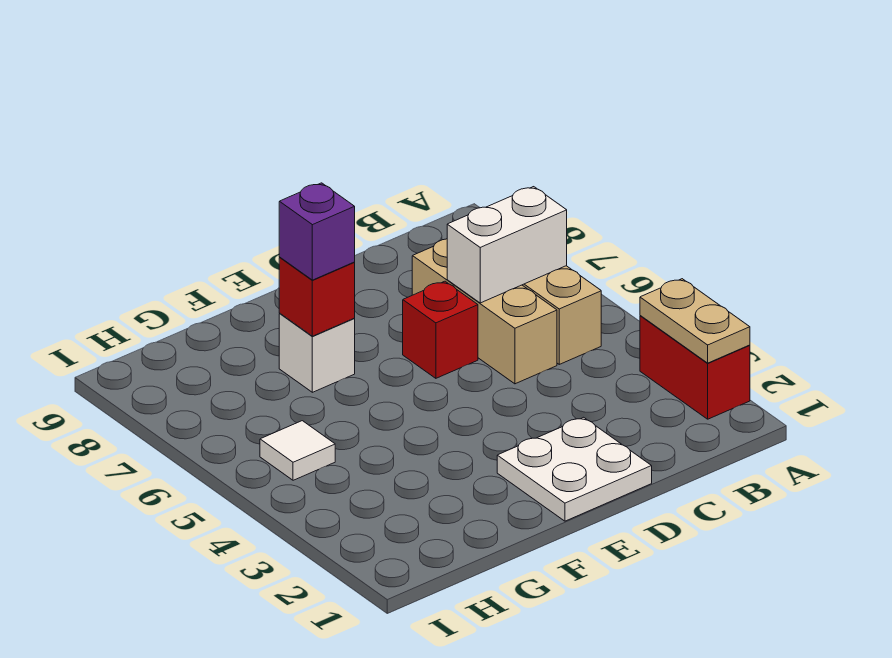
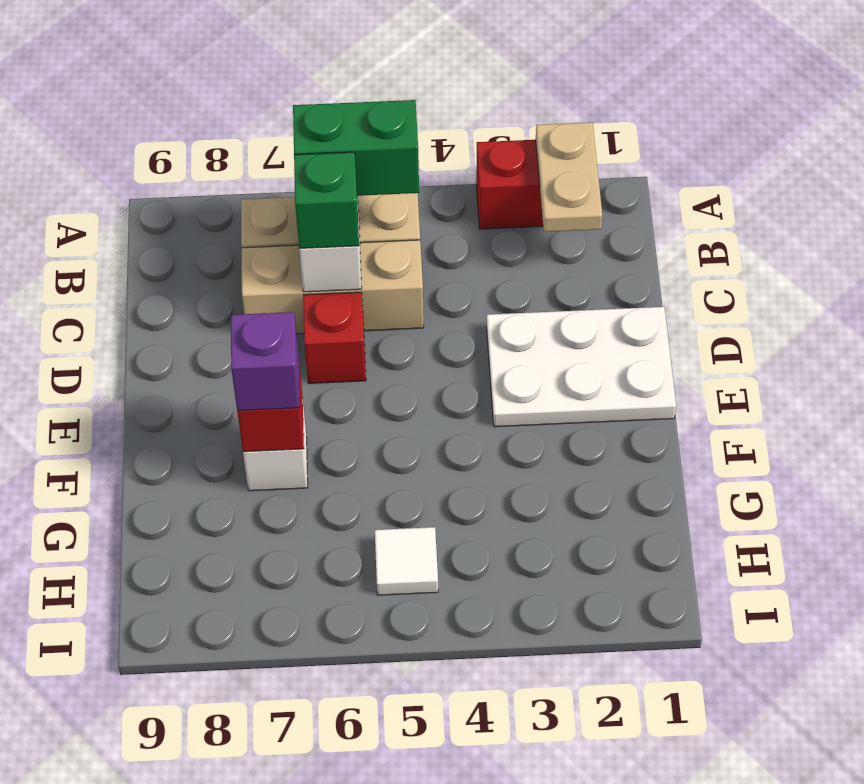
tan plate A2:A3 level 2 -> tan plate A2:B2 level 2
none -> green brick B5:B6 level 3
none -> green brick C6 level 3
white plate D1:E2 level 1 -> white plate D1:E3 level 1

